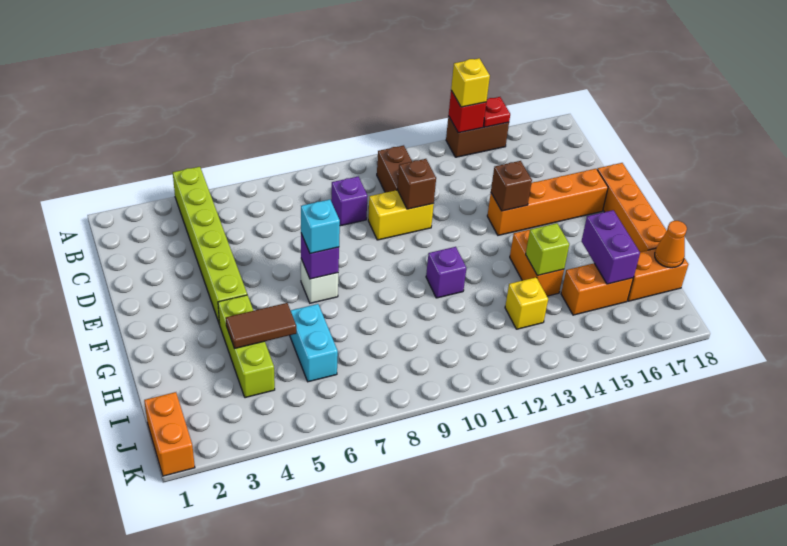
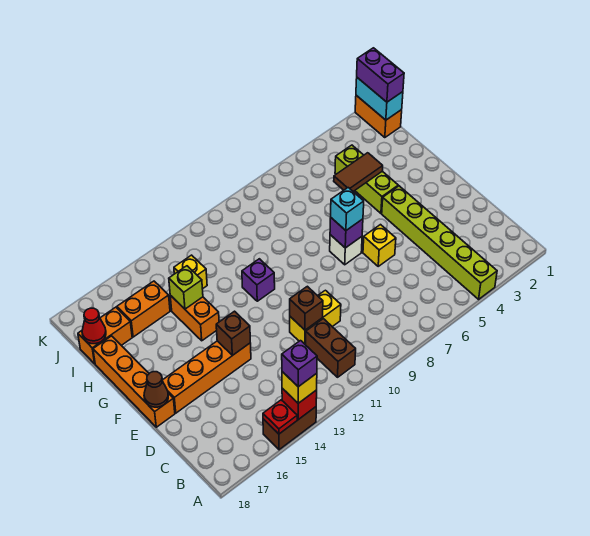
purple brick C9 level 1 -> purple brick A14 level 4
none -> yellow brick E6 level 1
none -> brown cone E18 level 2
cyan brick H6:I6 level 1 -> cyan brick J1:K1 level 2
purple brick H16:I16 level 2 -> purple brick J1:K1 level 3
orange cone I18 level 2 -> red cone I18 level 2

